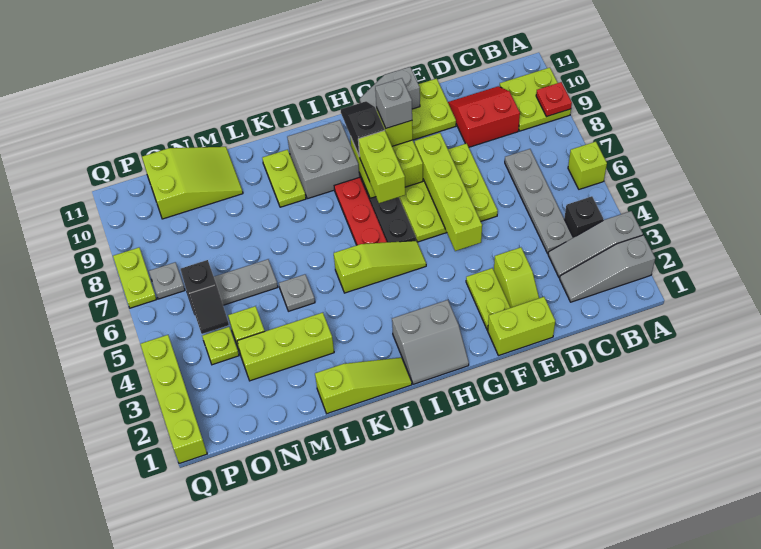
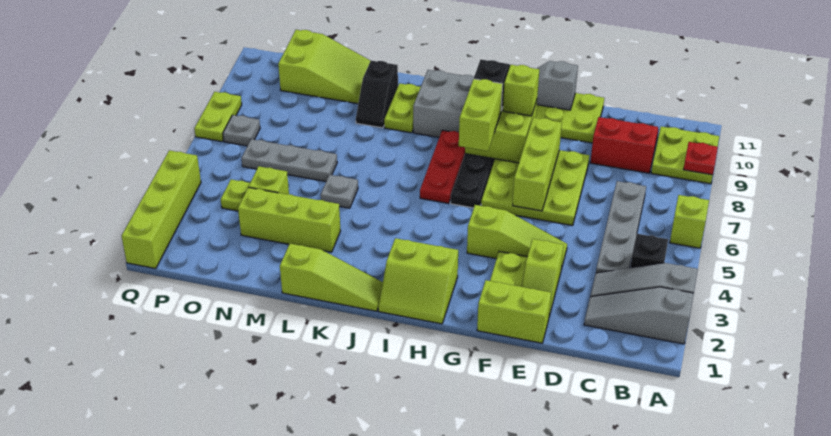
lime brick F5:F8 level 2 -> lime brick F6:F8 level 2
grey brick G9 level 4 -> none
grey slope H1:I2 level 1 top 2 -> lime slope H1:I2 level 1 top 2
lime slope H5:J5 level 1 top J -> lime slope E4:G4 level 1 top G
black slope O5:O6 level 2 top 6 -> black slope L9:L10 level 1 top 10

